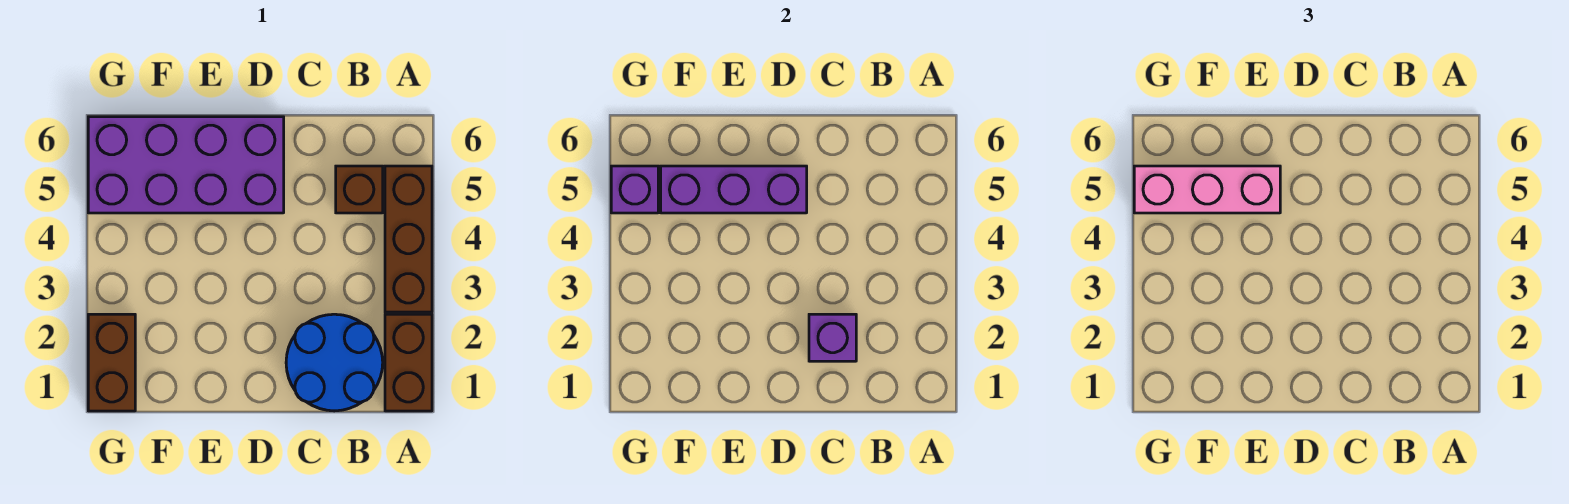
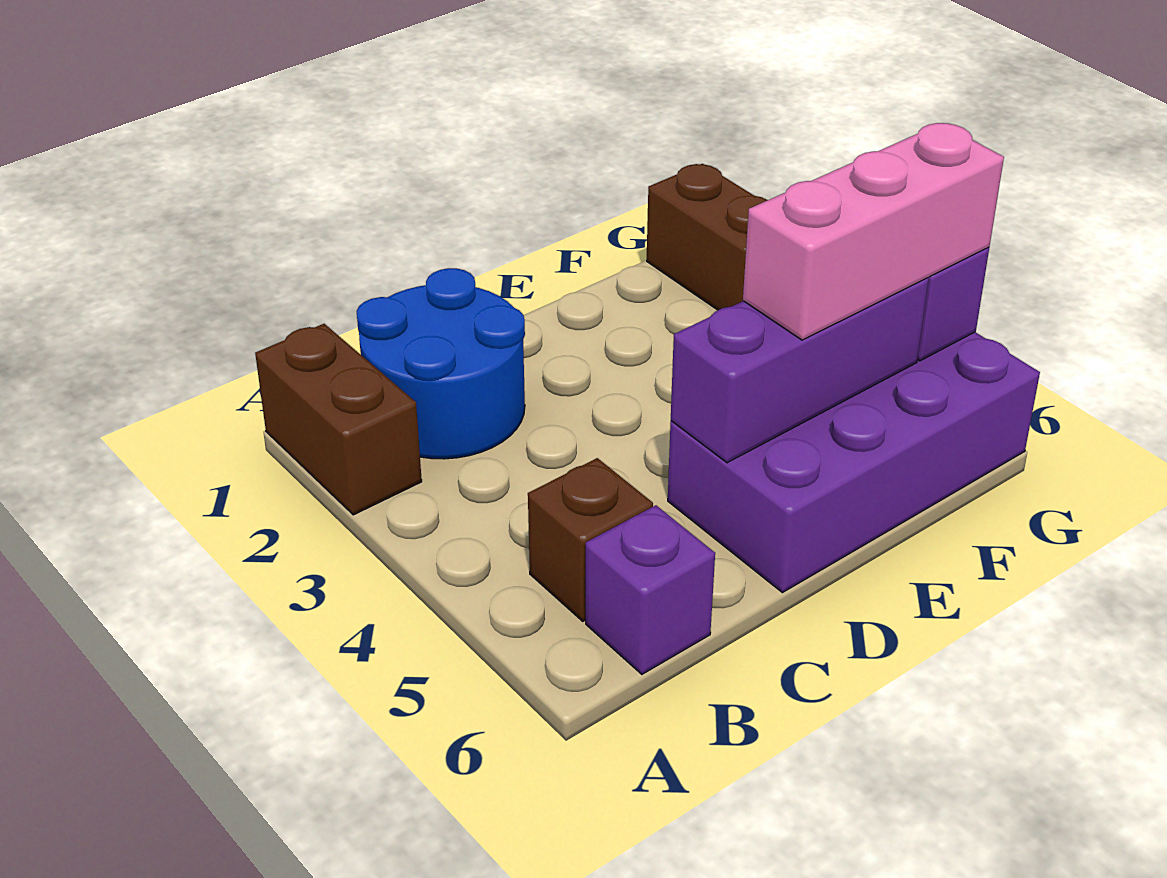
brown brick A3:A5 level 1 -> none
purple brick C2 level 2 -> purple brick B6 level 1

